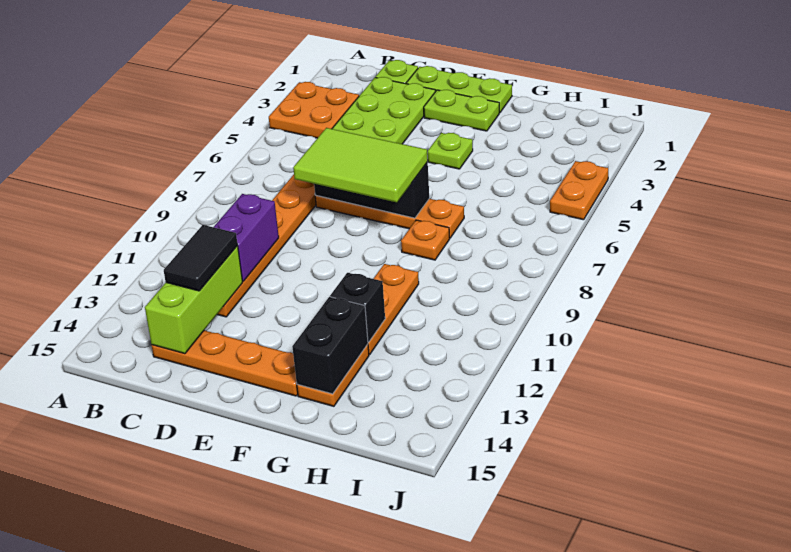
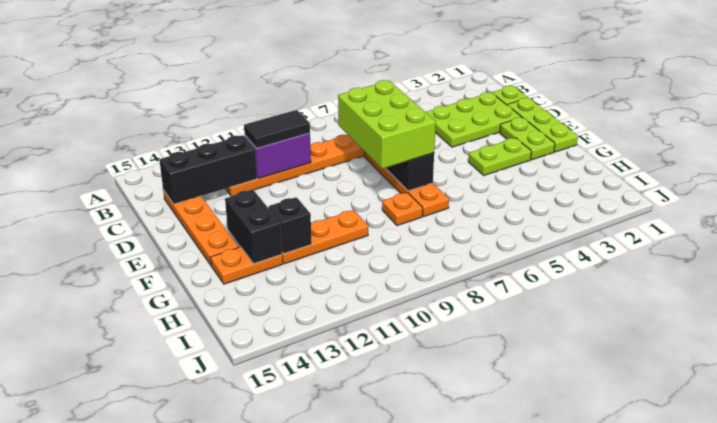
orange plate A3:B4 level 1 -> none
lime brick C12:C14 level 2 -> black brick C12:C14 level 2
black tile C12:C13 level 3 -> black tile C10:C11 level 3
lime tile D7:F8 level 3 -> lime brick D7:F8 level 3
lime plate F4 level 1 -> lime plate F3:F4 level 1
black brick G13:G14 level 2 -> black brick F13:G13 level 2
orange plate J4:J5 level 1 -> none

